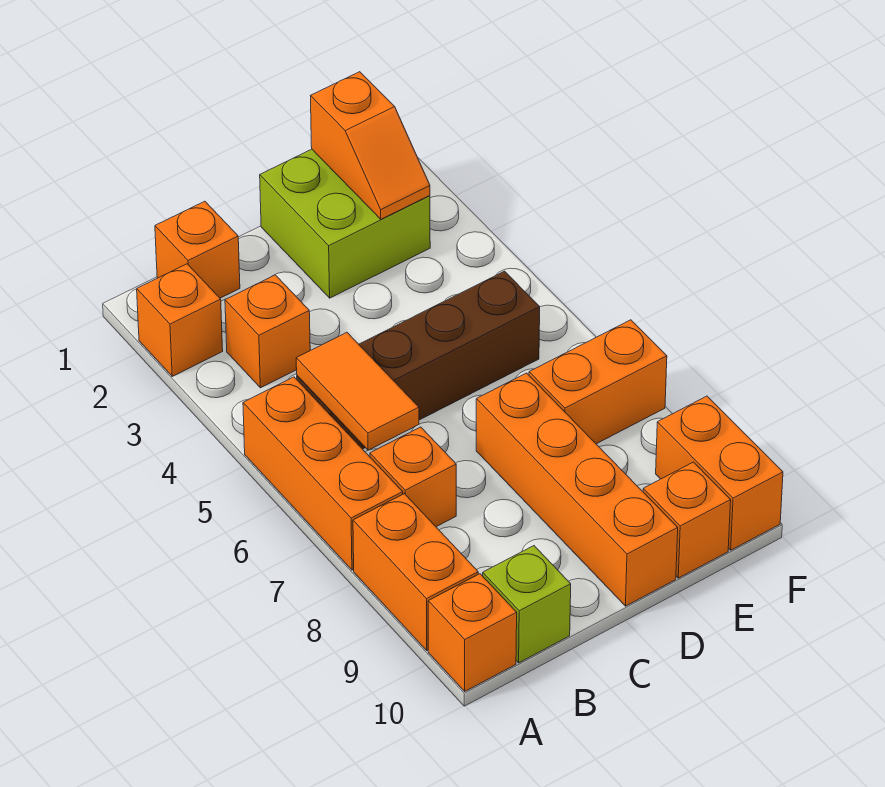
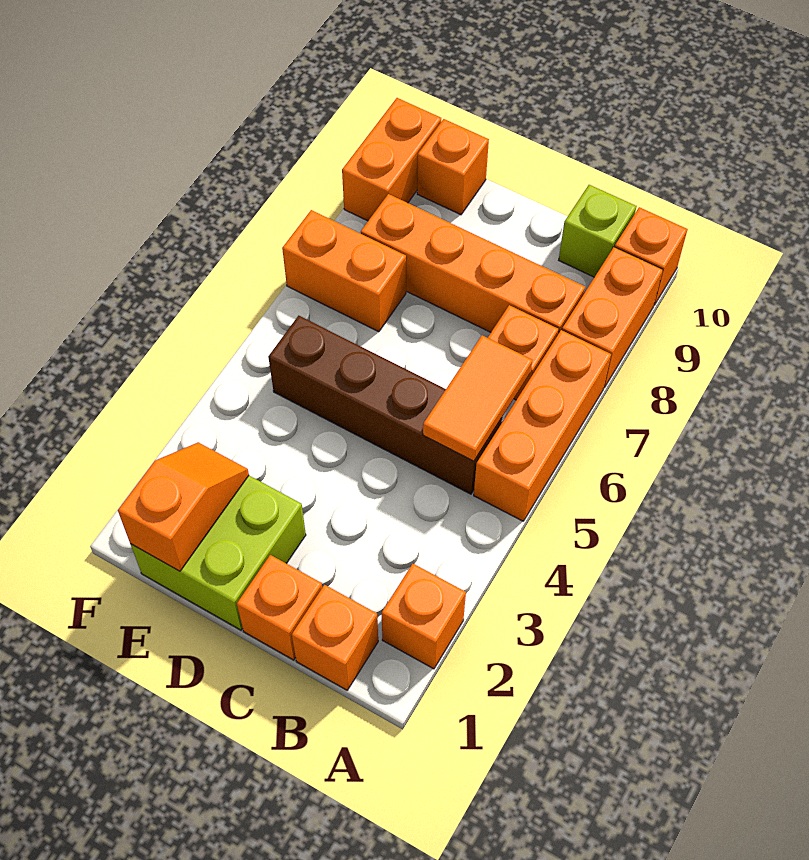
orange brick B3 level 1 -> orange brick C1 level 1
orange brick D7:D10 level 1 -> orange brick B8:E8 level 1

